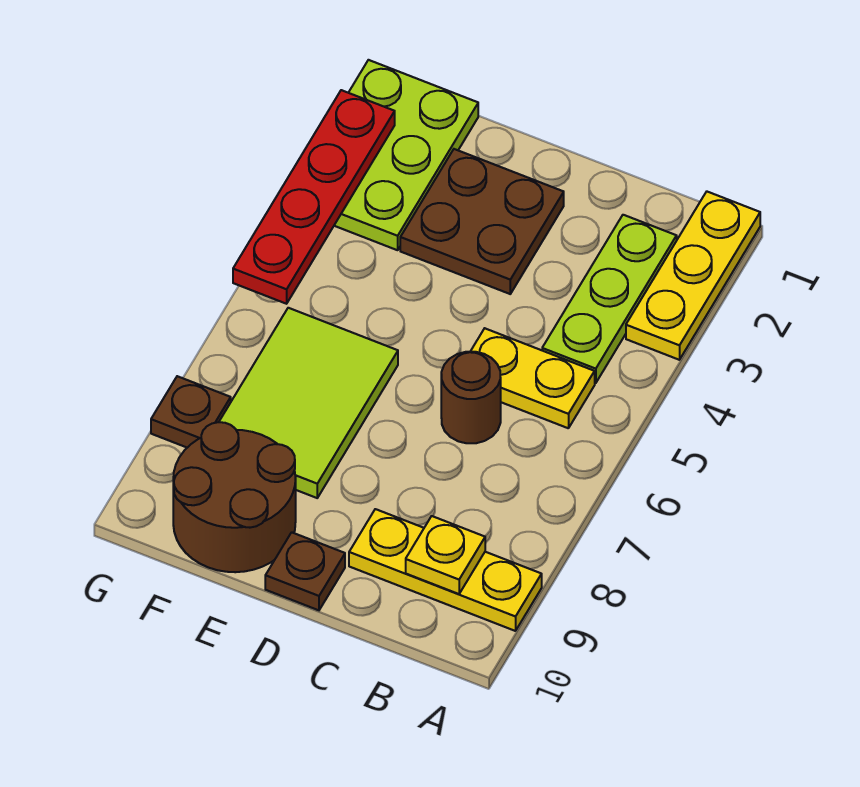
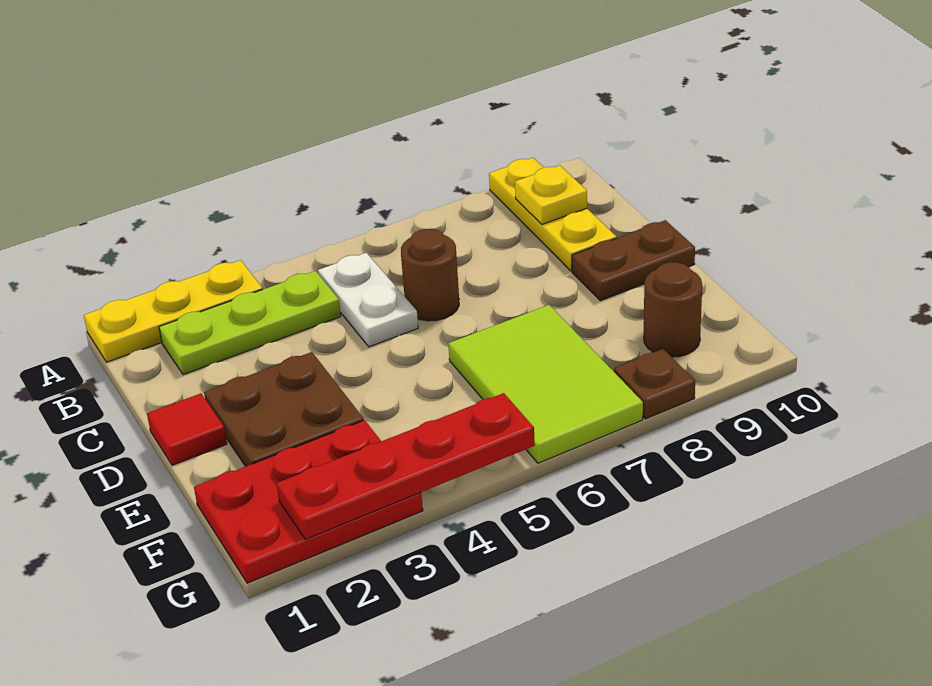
yellow plate B5:C5 level 1 -> white plate B5:C5 level 1
none -> red tile D1 level 1
brown plate D10 level 1 -> brown plate D9:D10 level 1
lime tile E6:F8 level 1 -> lime tile E6:G7 level 1
brown round brick E9:F10 level 1 -> brown round brick F9 level 1
lime plate F1:G3 level 1 -> red plate F1:G3 level 1

